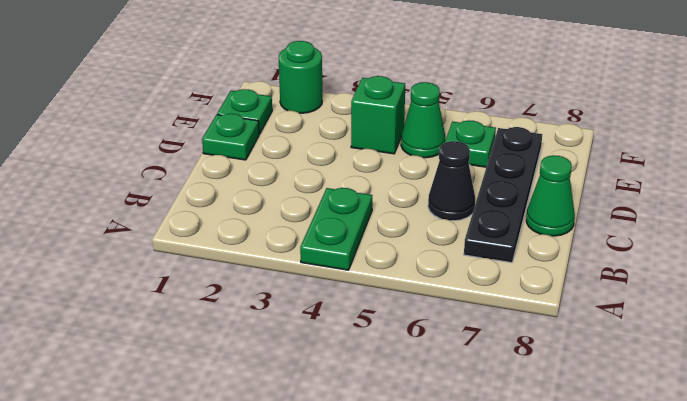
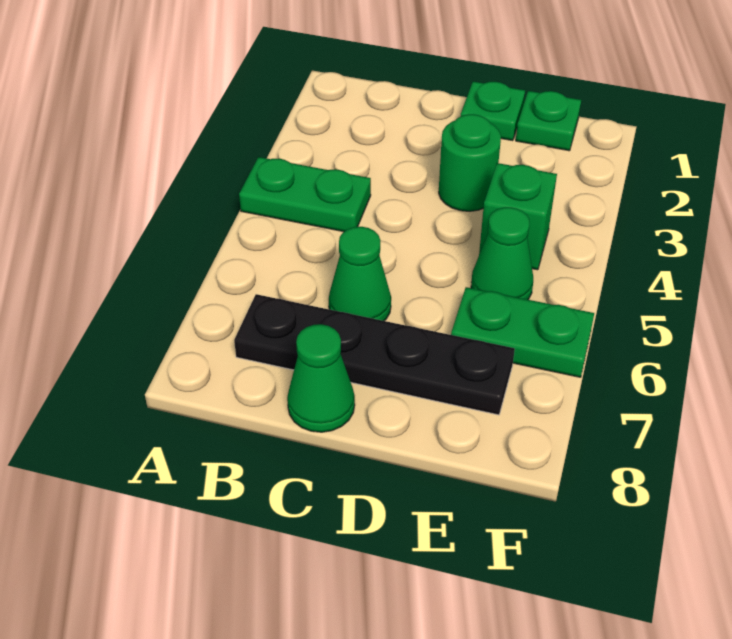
black cone C6 level 1 -> green cone C6 level 1
green plate E6 level 1 -> green plate E6:F6 level 1
green round brick F2 level 1 -> green round brick D3 level 1

